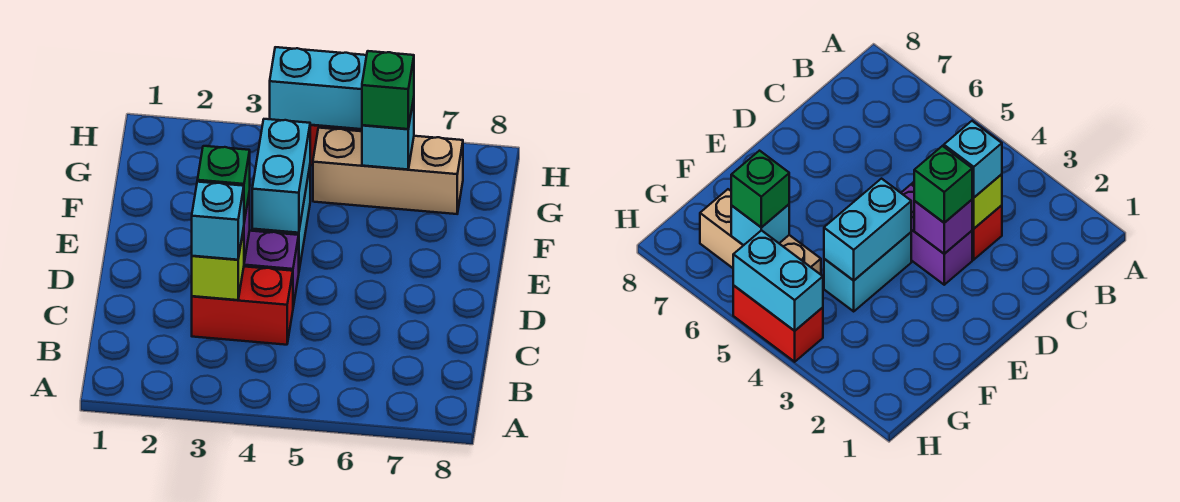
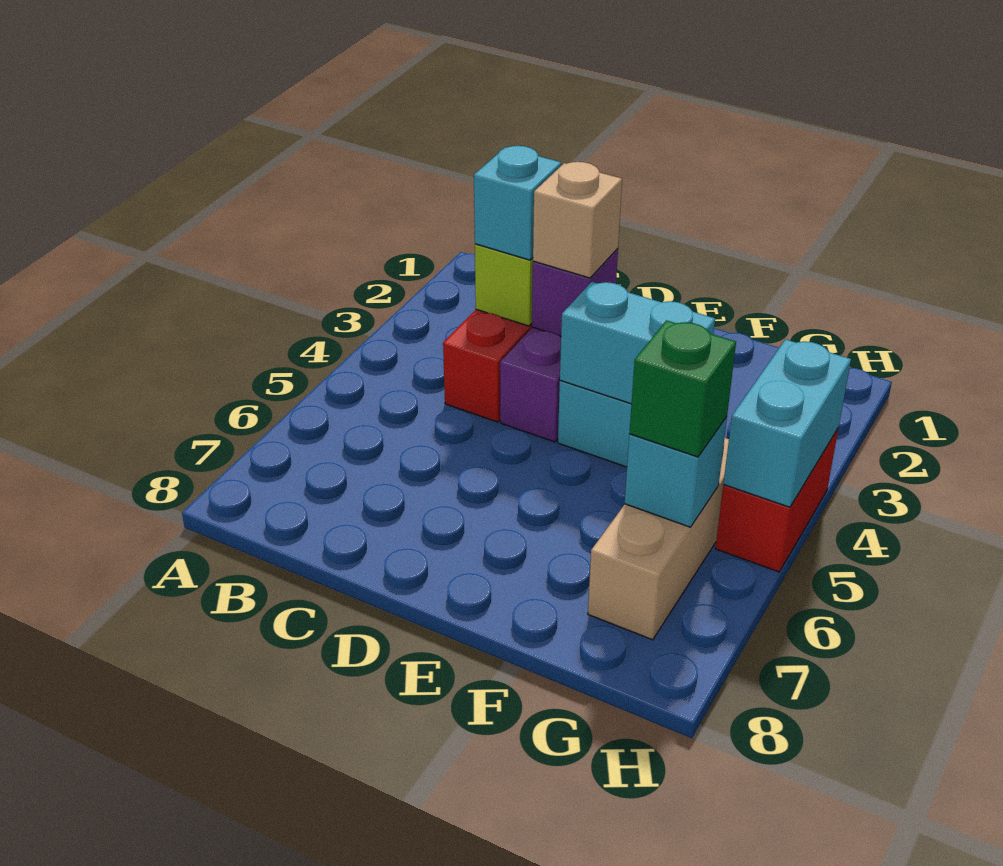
green brick D3 level 3 -> tan brick D3 level 3

